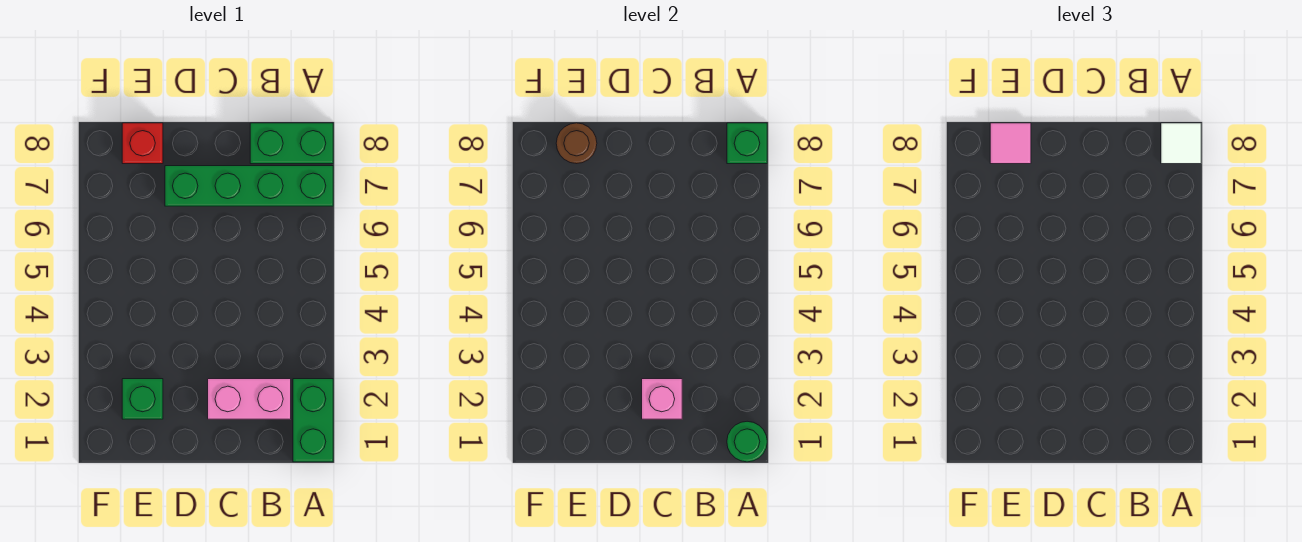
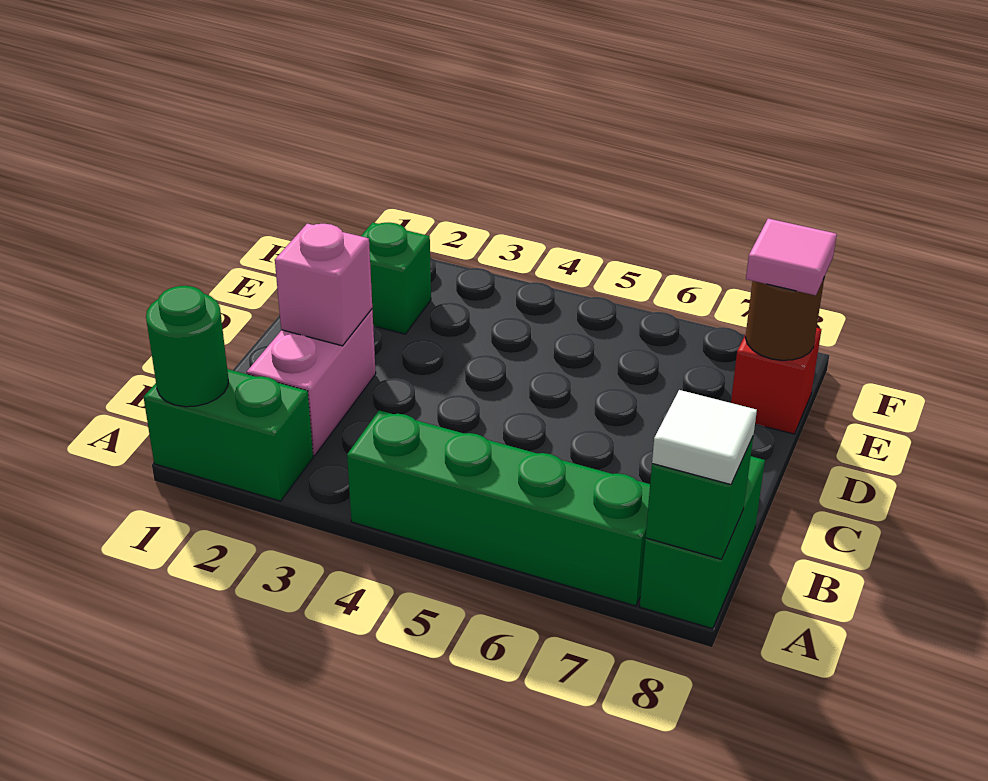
green brick A7:D7 level 1 -> green brick A4:A7 level 1

